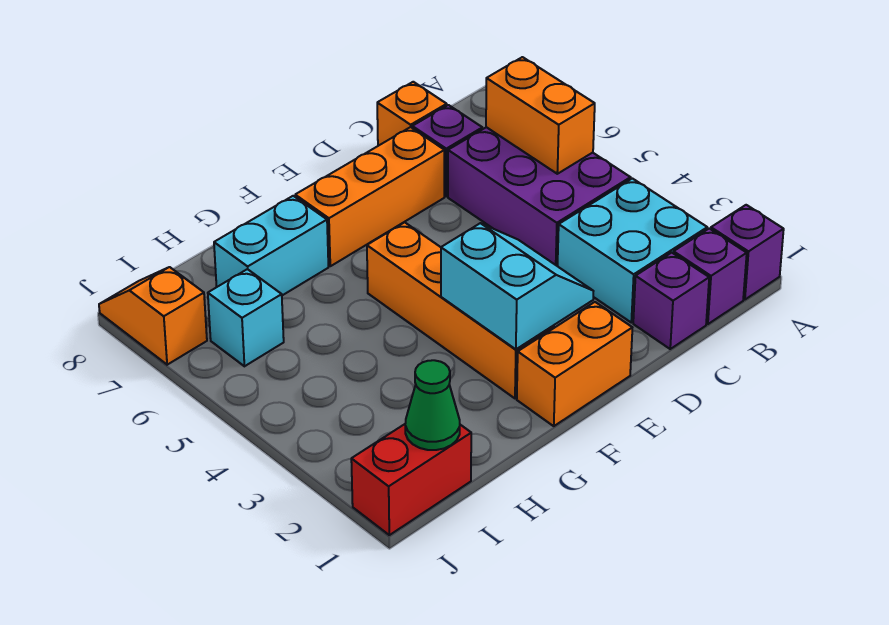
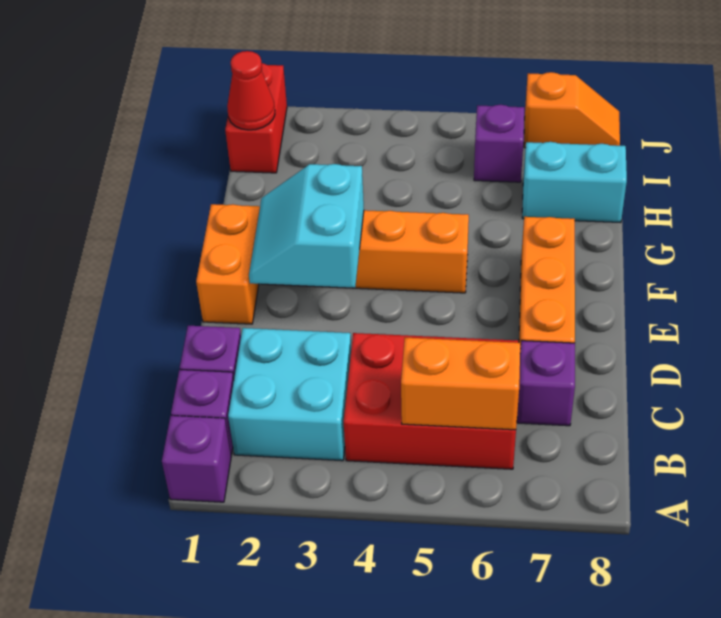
purple brick B4:C6 level 1 -> red brick B4:C6 level 1
orange brick C8 level 1 -> none
cyan slope E2:F3 level 2 top F -> cyan slope E2:F3 level 2 top 3
cyan brick G7:H7 level 1 -> cyan brick H7:H8 level 1
green cone I1 level 2 -> red cone I1 level 2
cyan brick I6 level 1 -> purple brick I6 level 1

